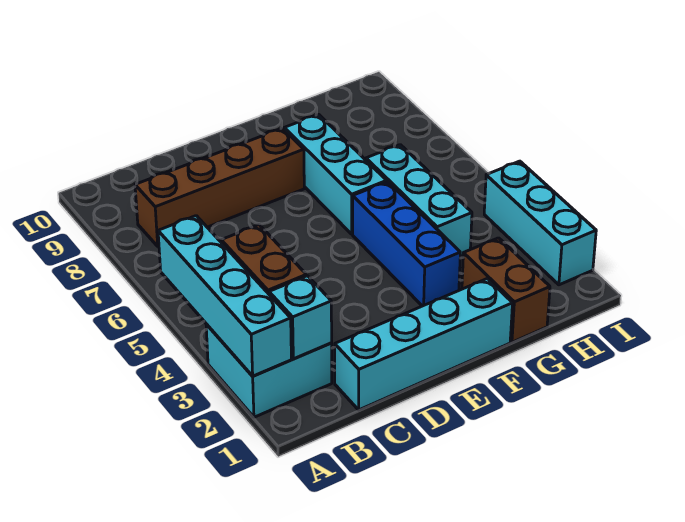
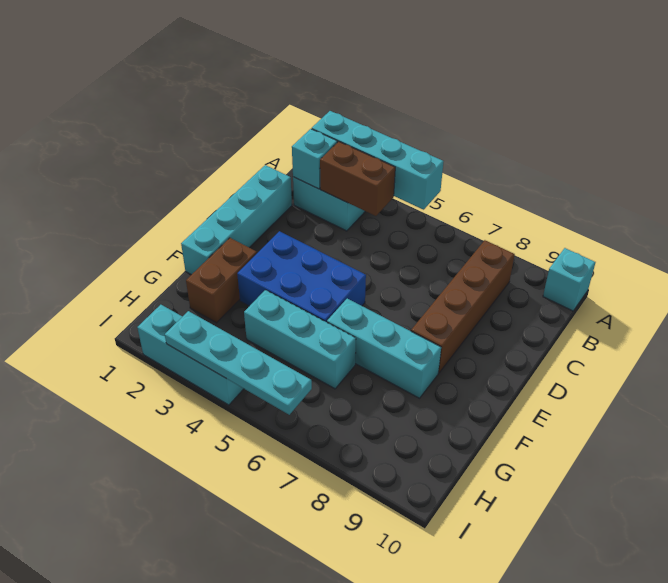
none -> cyan brick A10 level 1
blue brick F3:F5 level 1 -> blue brick E3:F5 level 1
brown brick G1:G2 level 1 -> brown brick F2:G2 level 1
none -> cyan plate I3:I6 level 2

